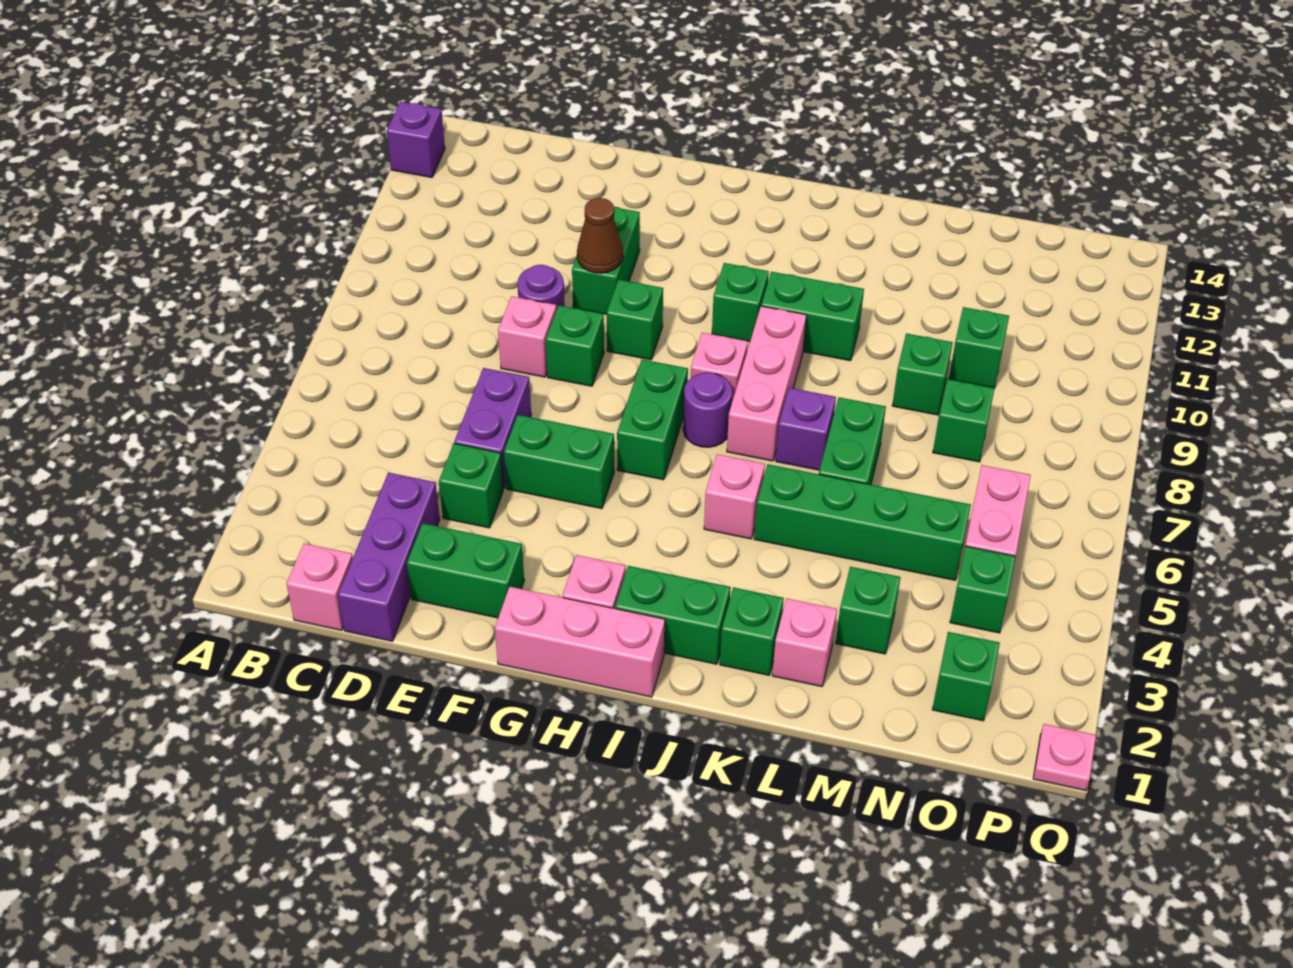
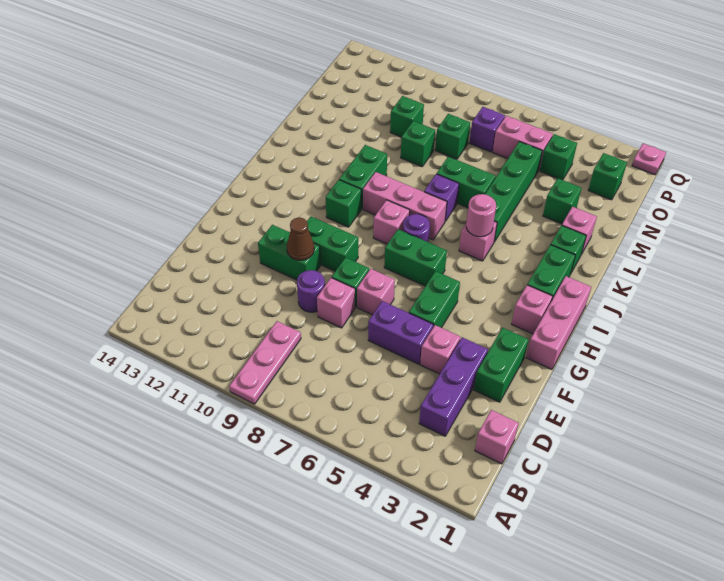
none -> pink plate A9:C9 level 1
purple brick A13 level 1 -> purple brick O7 level 1
purple brick D1:D3 level 1 -> purple brick C3:E3 level 1
green brick E4 level 1 -> pink brick E4 level 1
none -> pink brick F7 level 1
green brick G9 level 1 -> green brick G9:G10 level 1
none -> pink round brick J5 level 2

